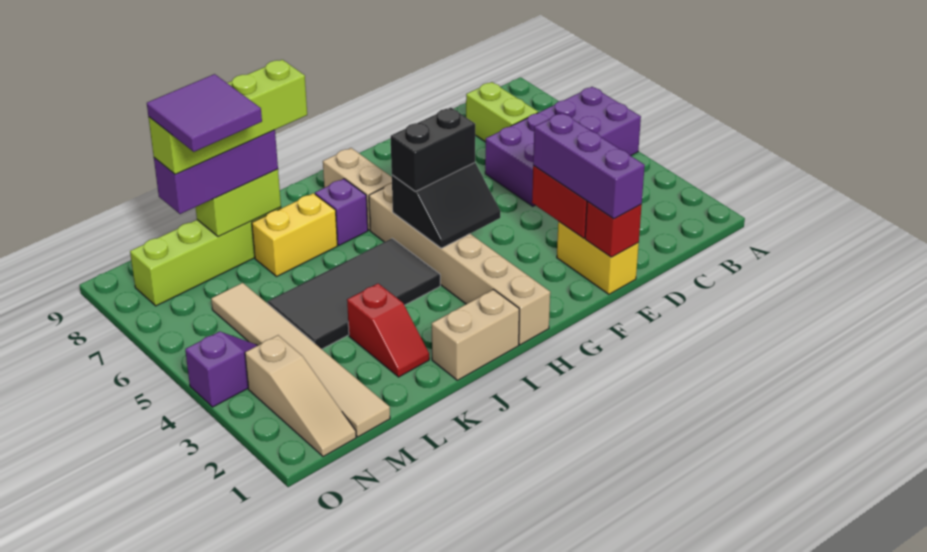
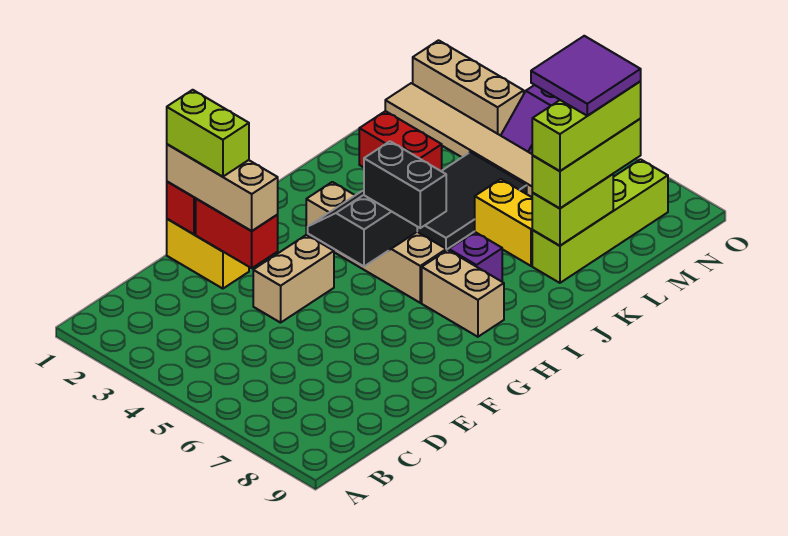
purple brick A5:D6 level 1 -> none
lime brick C7:C8 level 1 -> lime brick E1:E2 level 4
purple brick E1:E3 level 3 -> tan brick E1:E3 level 3
black brick G5:H5 level 3 -> black brick H5:H6 level 3
tan brick H1:H6 level 1 -> tan brick H3:H6 level 1
tan brick I1:J1 level 1 -> tan brick E4:F4 level 1
black tile I4:L5 level 1 -> black tile J4:L5 level 1
yellow brick J7:K7 level 1 -> yellow brick K6:K7 level 1
lime brick J8:M8 level 4 -> lime brick K8:M8 level 4
red slope K2:K3 level 1 top 3 -> red brick K2:K3 level 1
purple brick K8:M8 level 3 -> lime brick K8:M8 level 3
tan slope N1:N3 level 1 top 3 -> tan brick N1:N3 level 1

